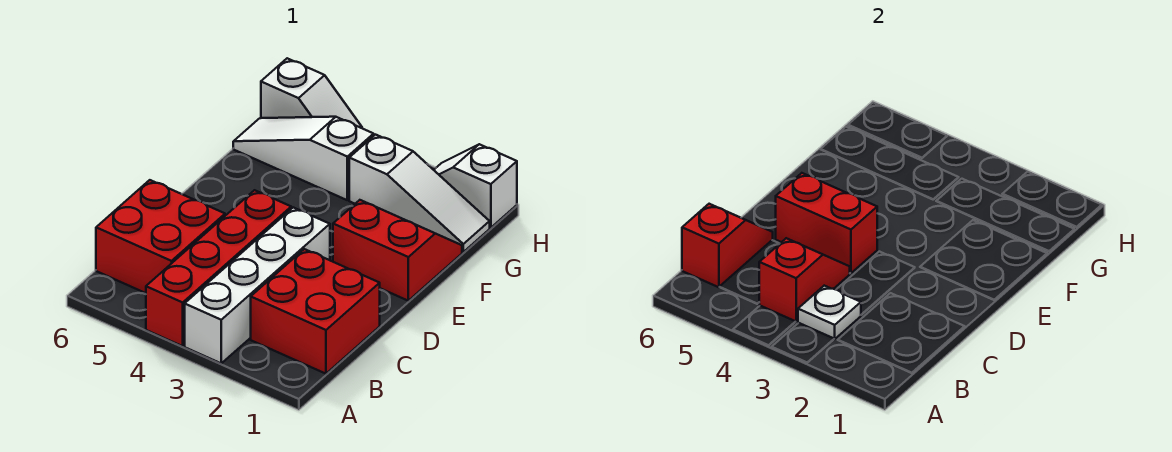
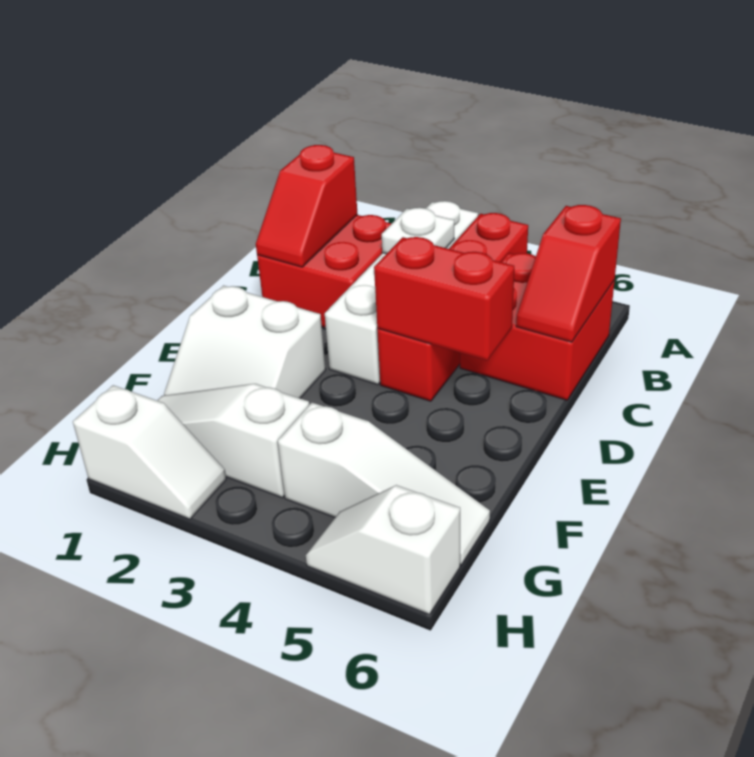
red slope B4:C4 level 2 top B -> red slope B1:C1 level 2 top B
red slope E1:F2 level 1 top E -> white slope E1:F2 level 1 top E

